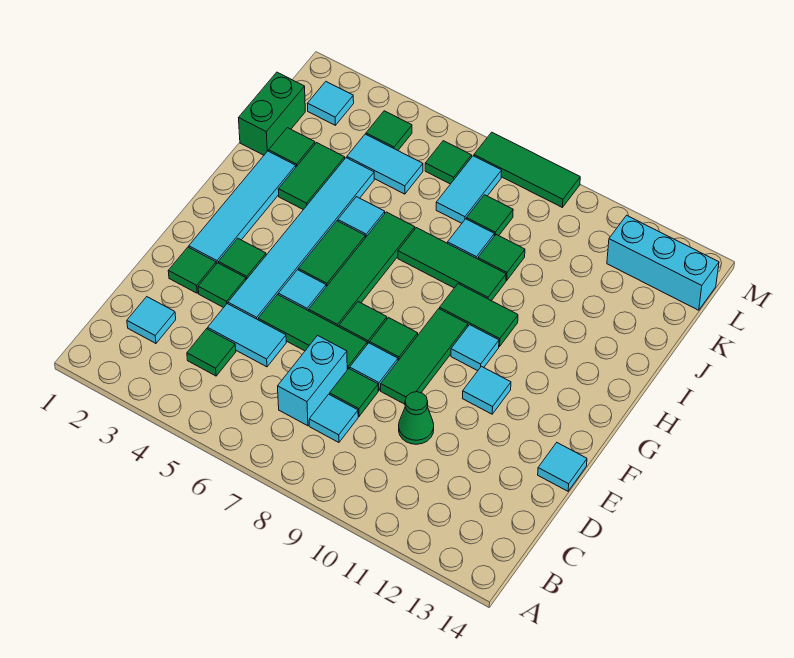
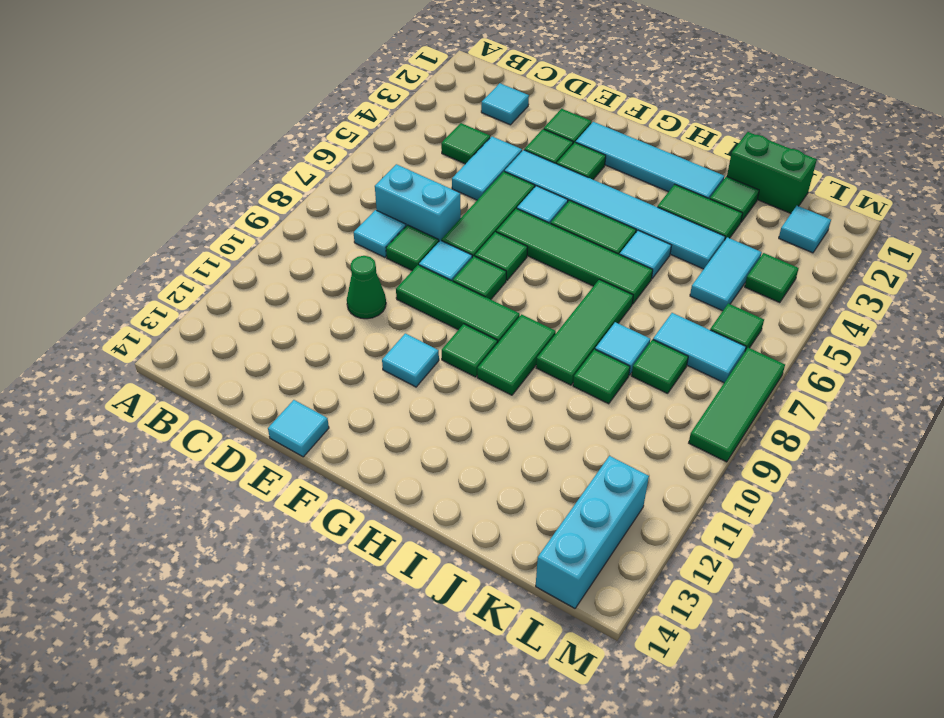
cyan tile G10 level 1 -> green tile G10 level 1

